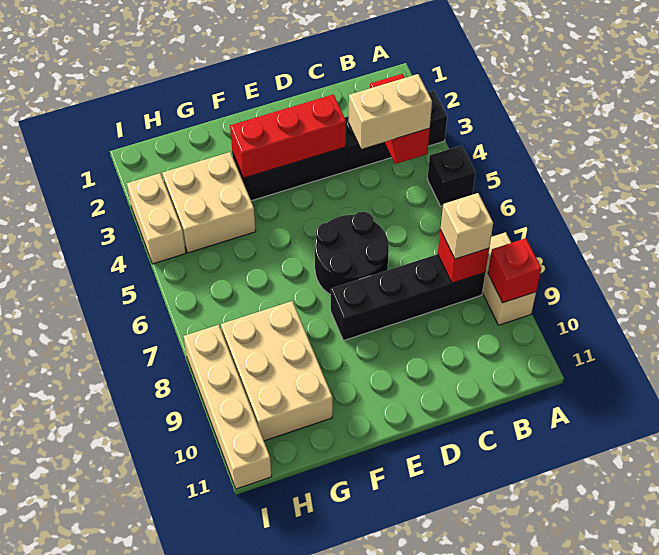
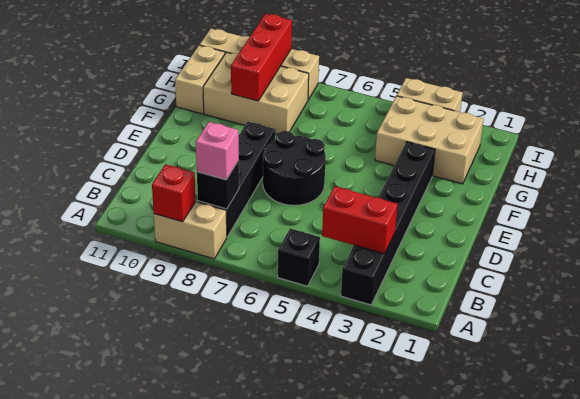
tan brick B4:C4 level 3 -> tan brick G11:H11 level 1
red brick B8 level 2 -> black brick B8 level 2
tan brick B8 level 3 -> pink brick B8 level 3
red brick D3:F3 level 2 -> red brick G9:I9 level 2
tan brick G3:H4 level 1 -> tan brick G2:H4 level 1

